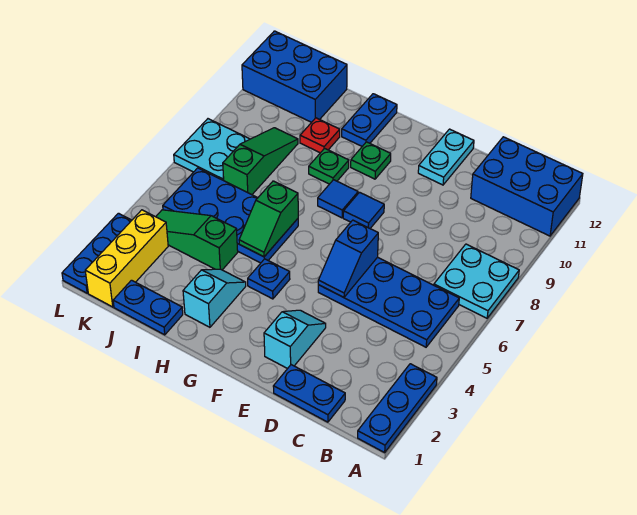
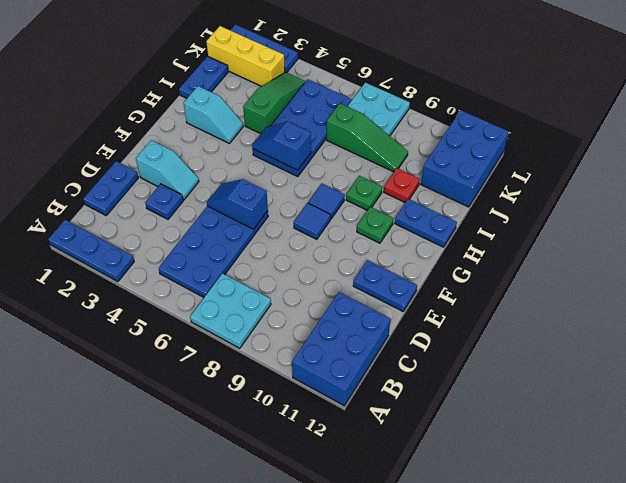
cyan plate E11:E12 level 1 -> blue plate E11:E12 level 1
blue plate G4 level 1 -> blue plate D3 level 1
green slope H5:H6 level 2 top 6 -> blue slope H5:H6 level 2 top 6

